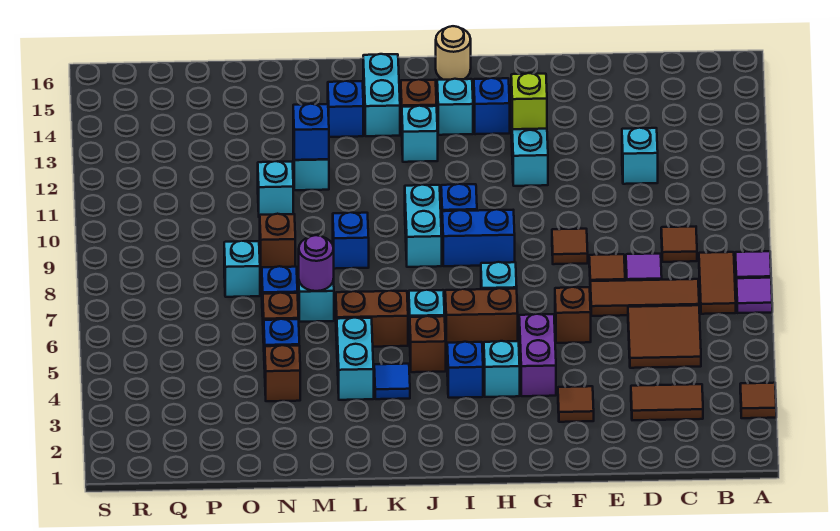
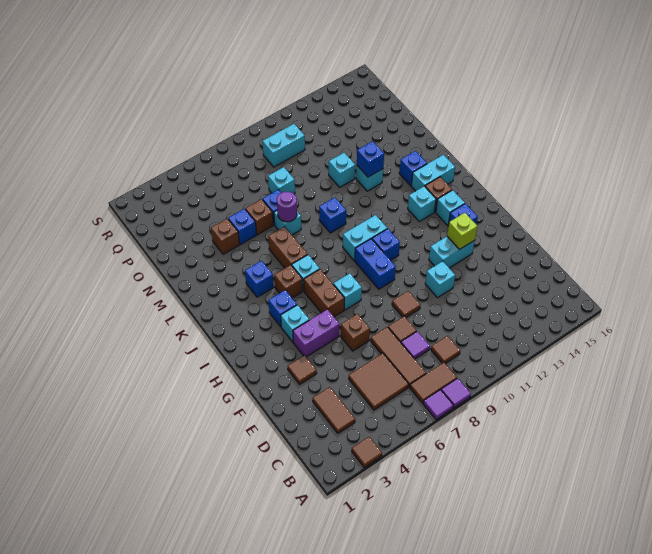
cyan brick D12 level 1 -> cyan brick F11 level 1
tan round brick I16 level 1 -> none
blue tile K4 level 1 -> blue brick K4 level 1
cyan brick L4:L5 level 1 -> cyan brick Q9:Q10 level 1
brown brick N9 level 1 -> none

